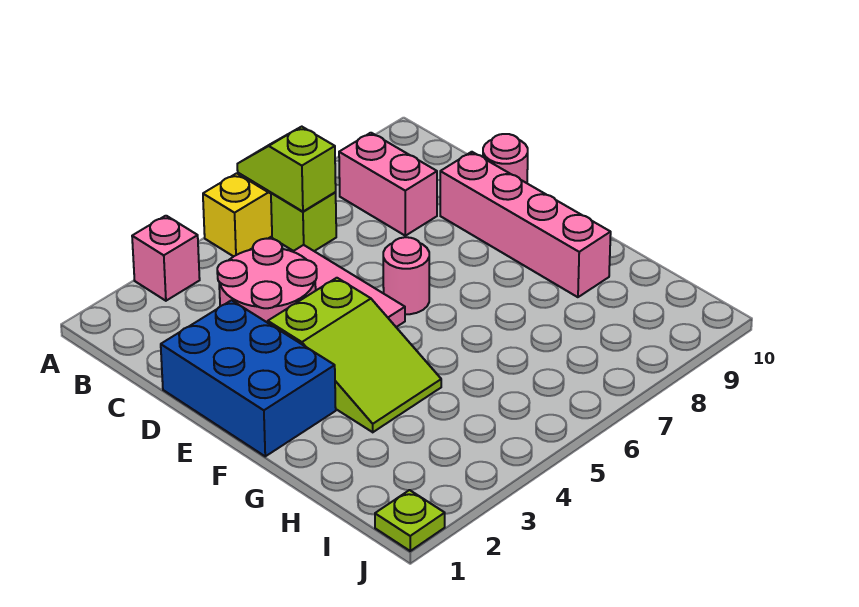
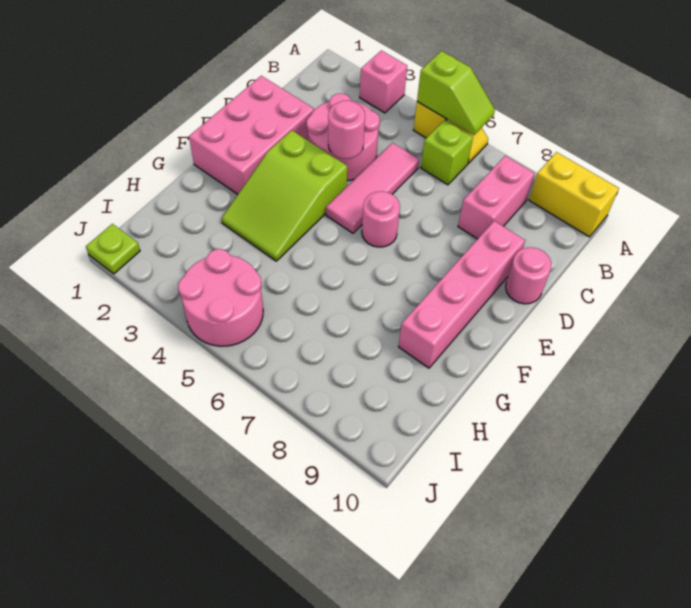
lime slope A6:B6 level 2 top B -> lime slope A5:A6 level 2 top 5
none -> yellow brick A9:A10 level 1
blue brick D1:F2 level 1 -> pink brick D1:F2 level 1
none -> pink round brick D4 level 2
none -> pink round brick I4:J5 level 1

